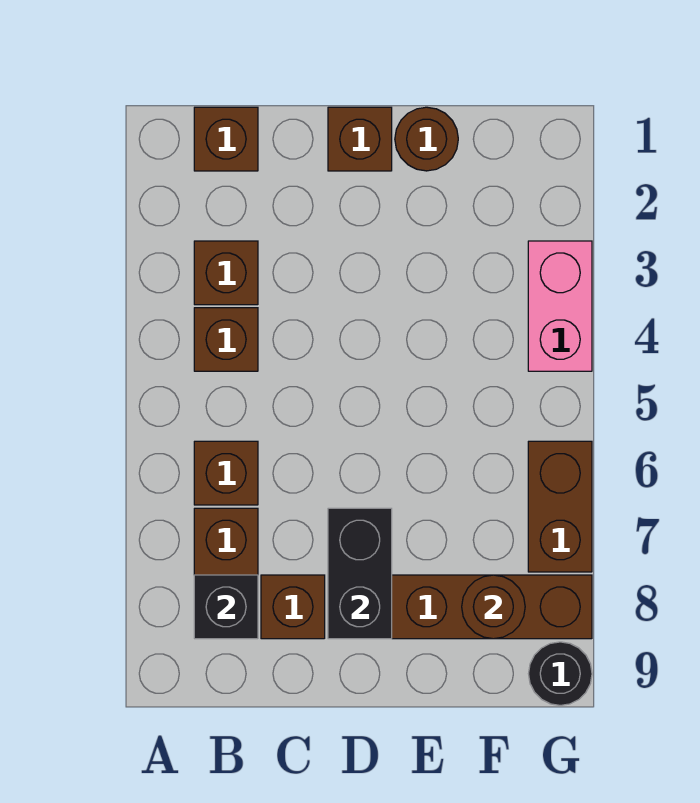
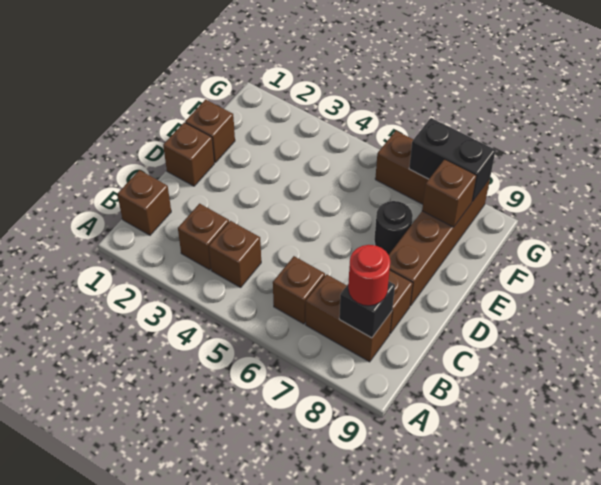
none -> red round brick B8 level 3
black brick D7:D8 level 2 -> black brick G7:G8 level 2
brown round brick E1 level 1 -> brown brick E1 level 1
brown round brick F8 level 2 -> brown brick F8 level 2
pink brick G3:G4 level 1 -> none
black round brick G9 level 1 -> black round brick E7 level 1

